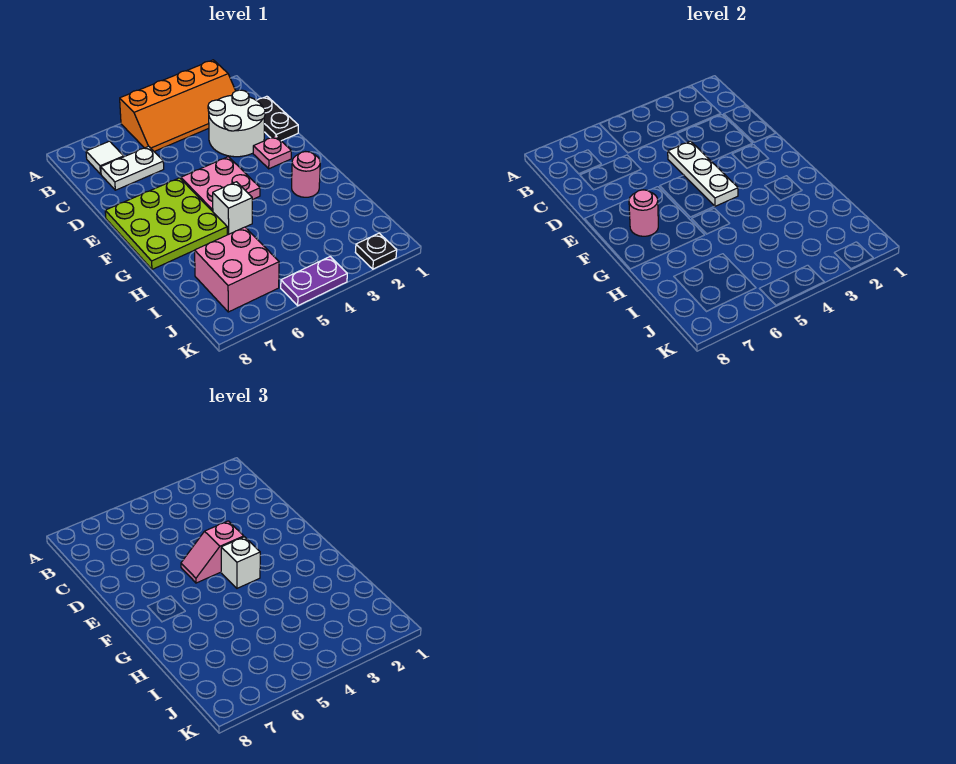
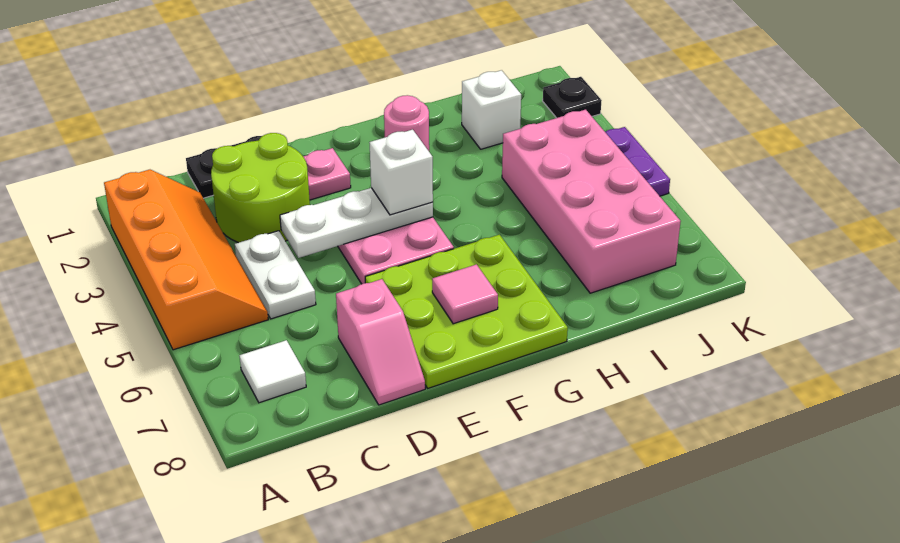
white round brick C2:D3 level 1 -> lime round brick C2:D3 level 1
white plate C6:C7 level 1 -> white plate C4:C5 level 1
pink slope E4:E5 level 3 top 4 -> pink slope D7:D8 level 1 top 7
pink round brick F7 level 2 -> pink tile F7 level 2
white brick G5 level 1 -> white brick I2 level 1
pink brick I6:J7 level 1 -> pink brick I4:J7 level 1

